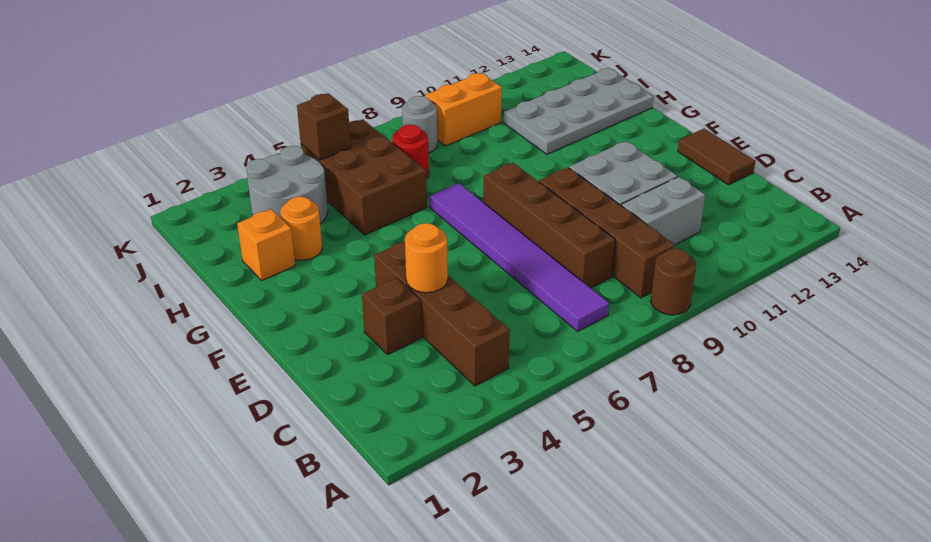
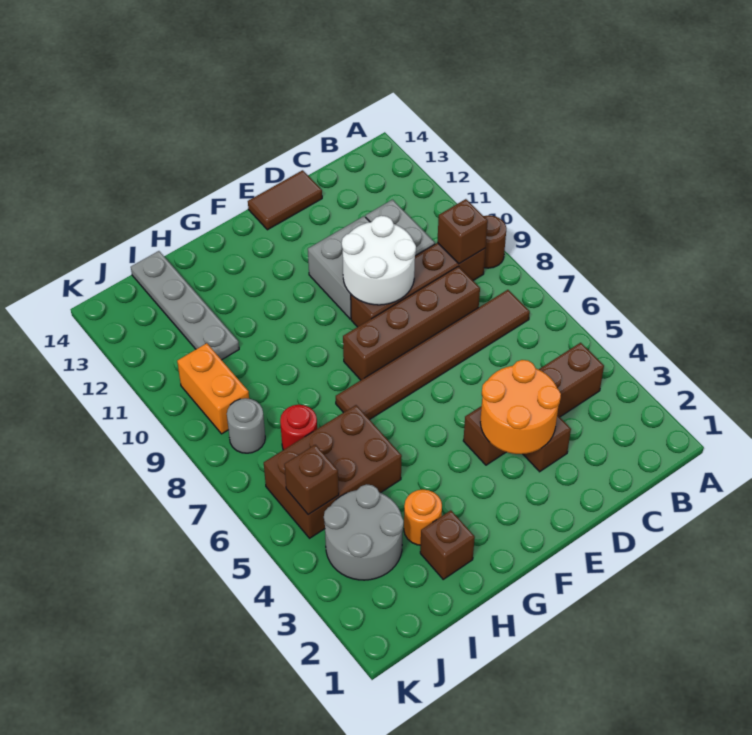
purple tile B7:G7 level 1 -> brown tile B7:G7 level 1
none -> brown brick B9 level 2
orange round brick D4 level 2 -> orange round brick D3:E4 level 2
none -> white round brick D9:E10 level 2
orange brick H2 level 1 -> brown brick H2 level 1
grey plate H11:I14 level 1 -> grey plate I11:I14 level 1

